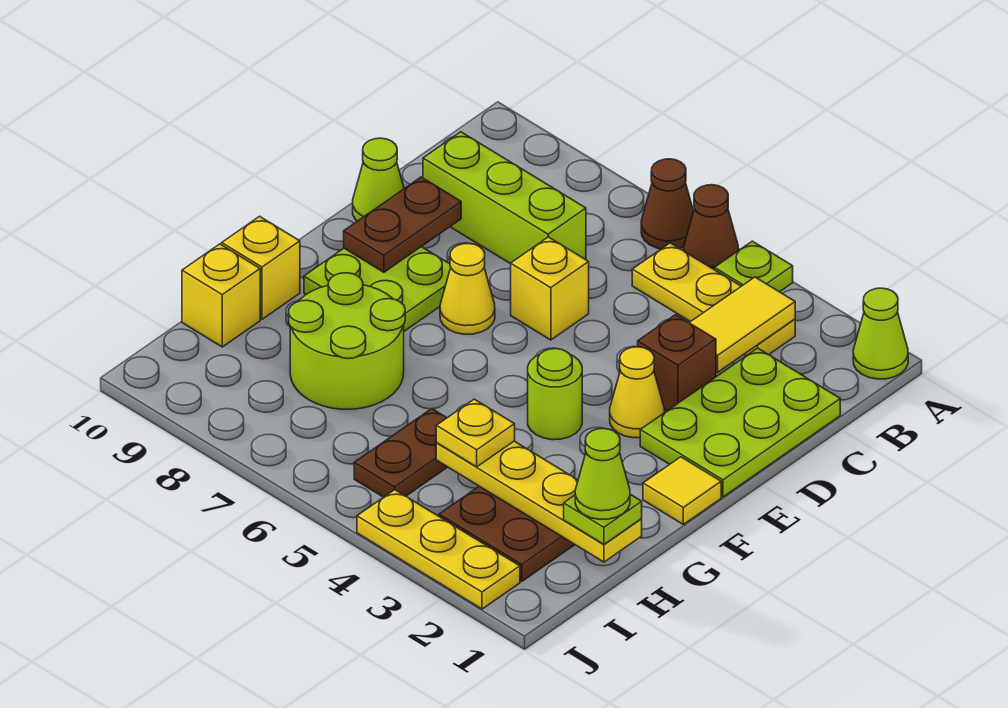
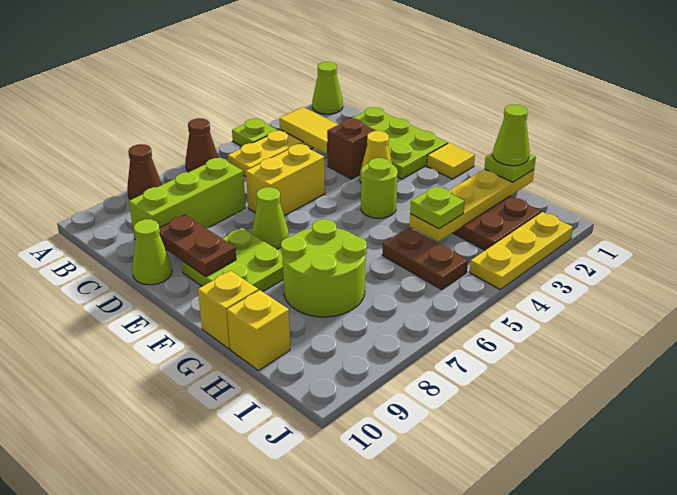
brown cone A5 level 1 -> brown cone A8 level 1
yellow brick D6 level 1 -> yellow brick D5:D6 level 1
yellow cone E7 level 1 -> lime cone E7 level 1
yellow plate H4 level 3 -> lime plate H4 level 3

